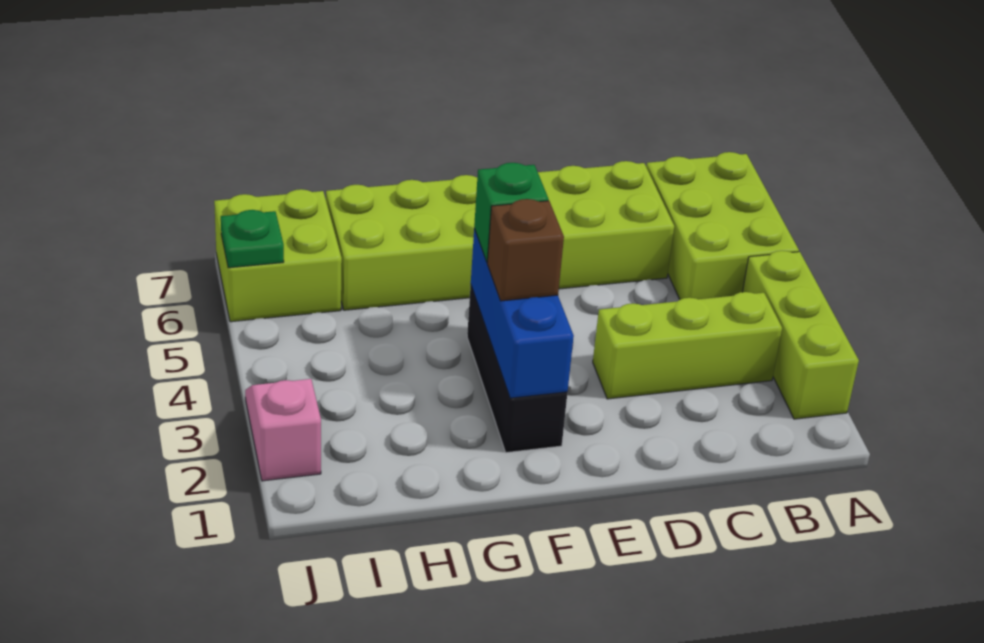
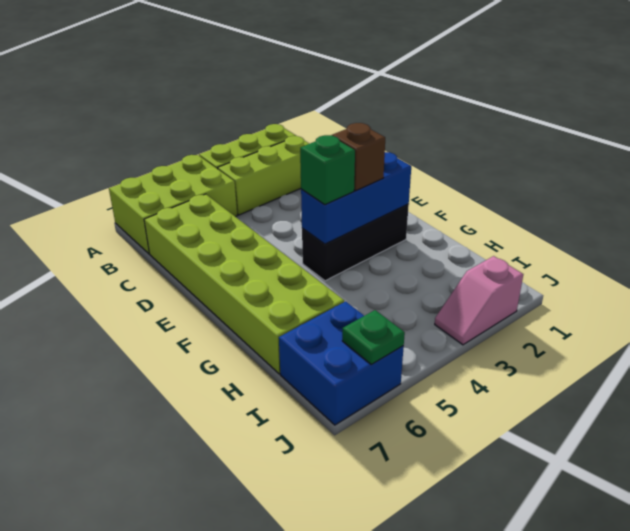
lime brick B3:D3 level 1 -> lime brick B2:B4 level 1
lime brick I6:J7 level 1 -> blue brick I6:J7 level 1

